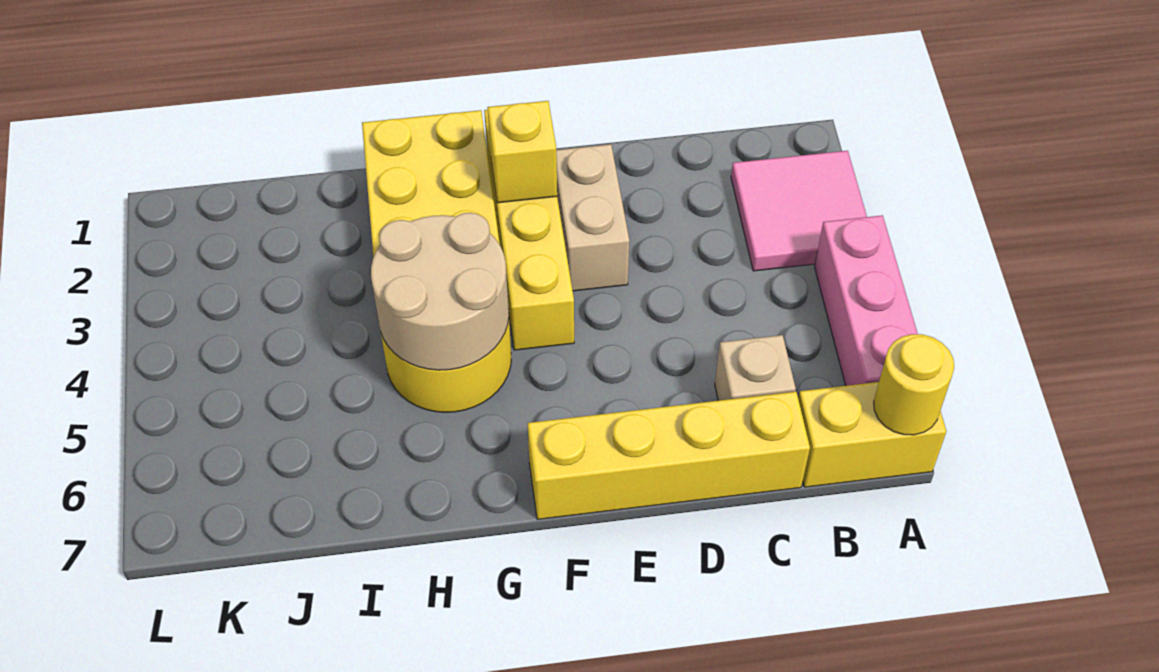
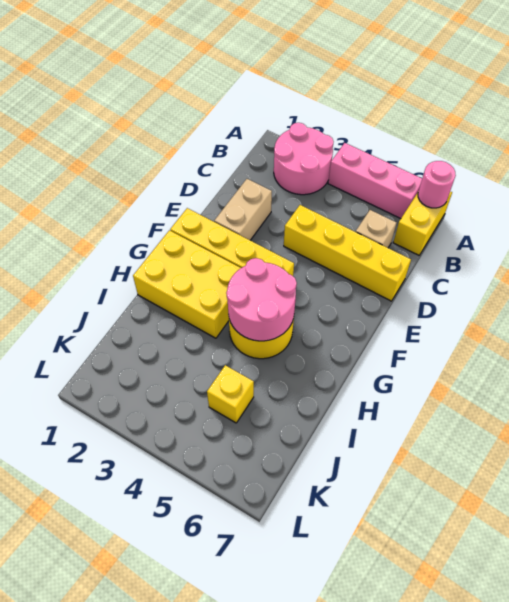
pink tile A2:B3 level 1 -> pink round brick A2:B3 level 1
yellow round brick A7 level 2 -> pink round brick A7 level 2
yellow brick C7:F7 level 1 -> yellow brick D4:D7 level 1
tan brick E2:E3 level 1 -> tan brick D2:E2 level 1
yellow brick F2 level 2 -> yellow brick J5 level 1
tan round brick G4:H5 level 2 -> pink round brick G4:H5 level 2

